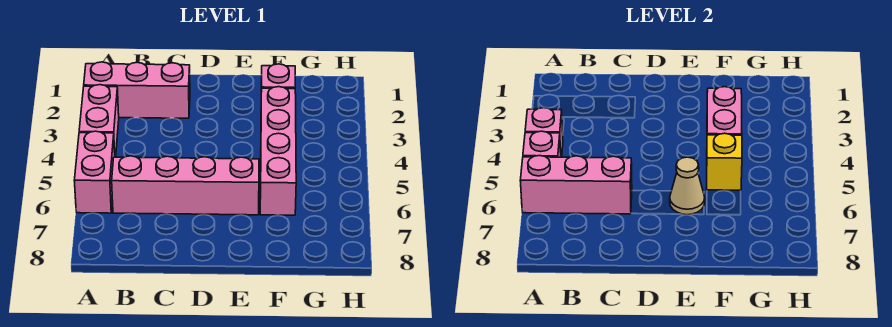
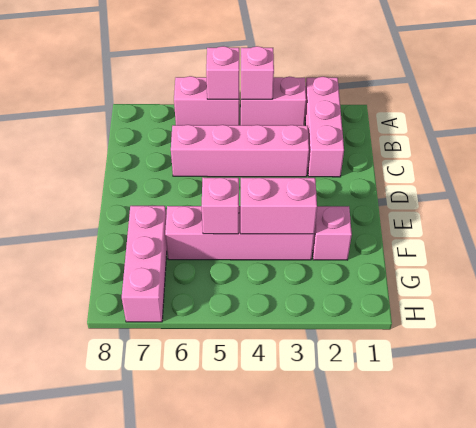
pink brick A6:C6 level 2 -> pink brick F7:H7 level 1
pink brick B6:E6 level 1 -> pink brick C3:C6 level 1
tan cone E6 level 2 -> none
yellow brick F5 level 2 -> pink brick F5 level 2

